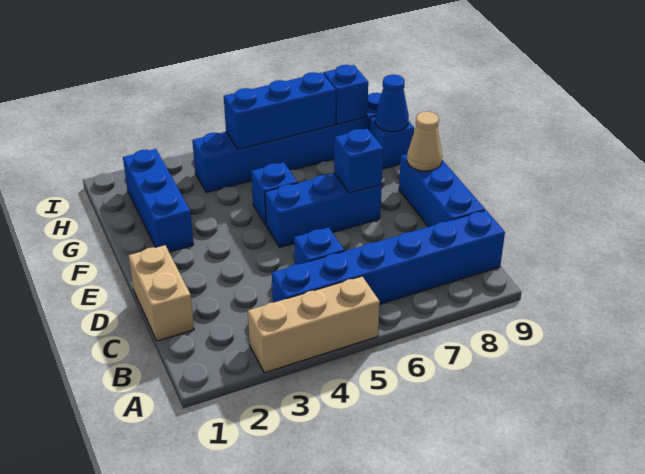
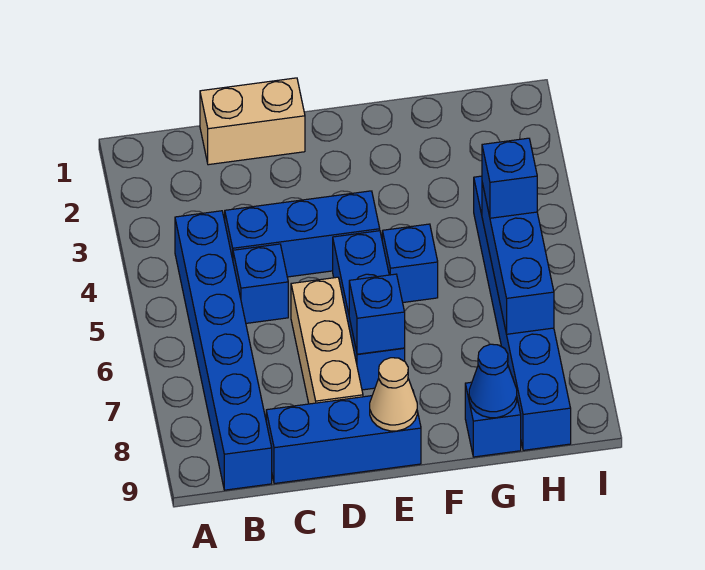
tan brick A3:A5 level 1 -> tan brick D6:D8 level 1
blue brick F2:H2 level 1 -> blue brick C4:E4 level 1
blue brick H8 level 2 -> blue brick H5 level 3

